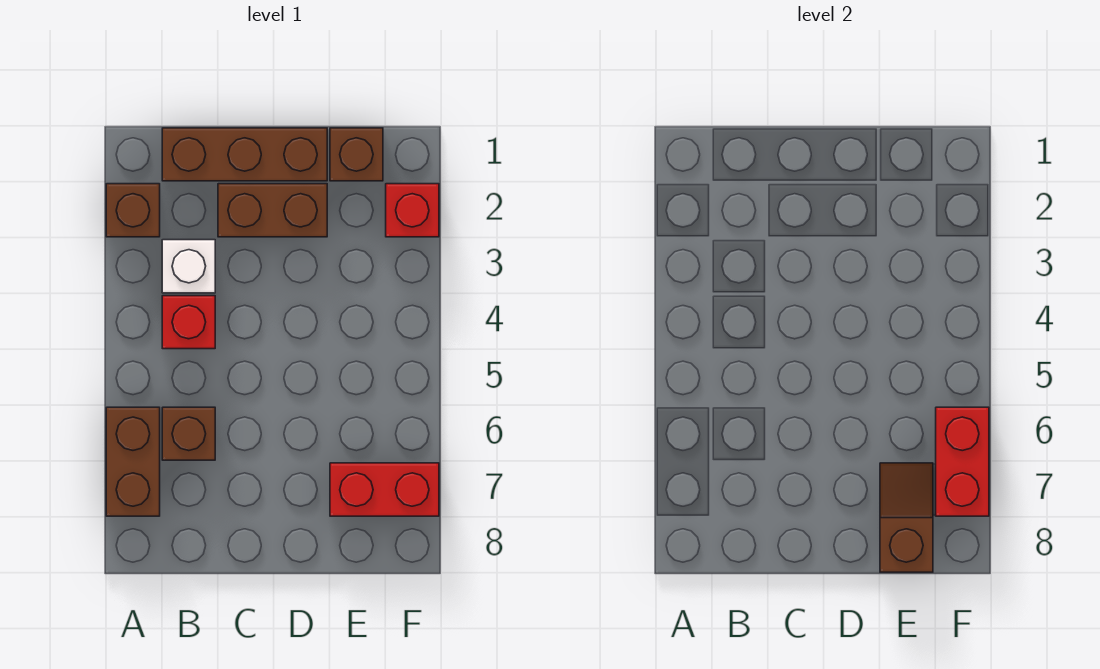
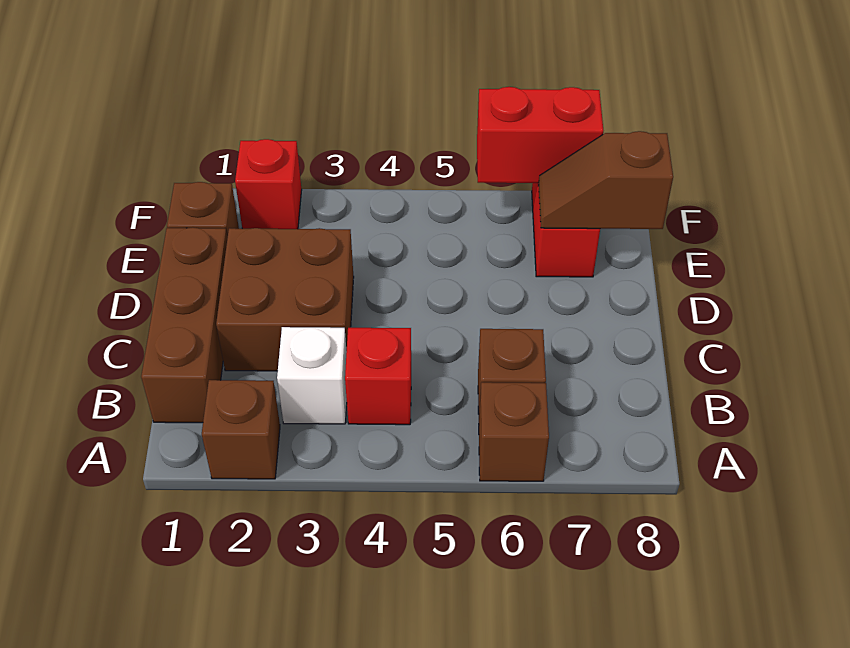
brown brick A6:A7 level 1 -> brown brick A6 level 1
brown brick C2:D2 level 1 -> brown brick C2:D3 level 1

